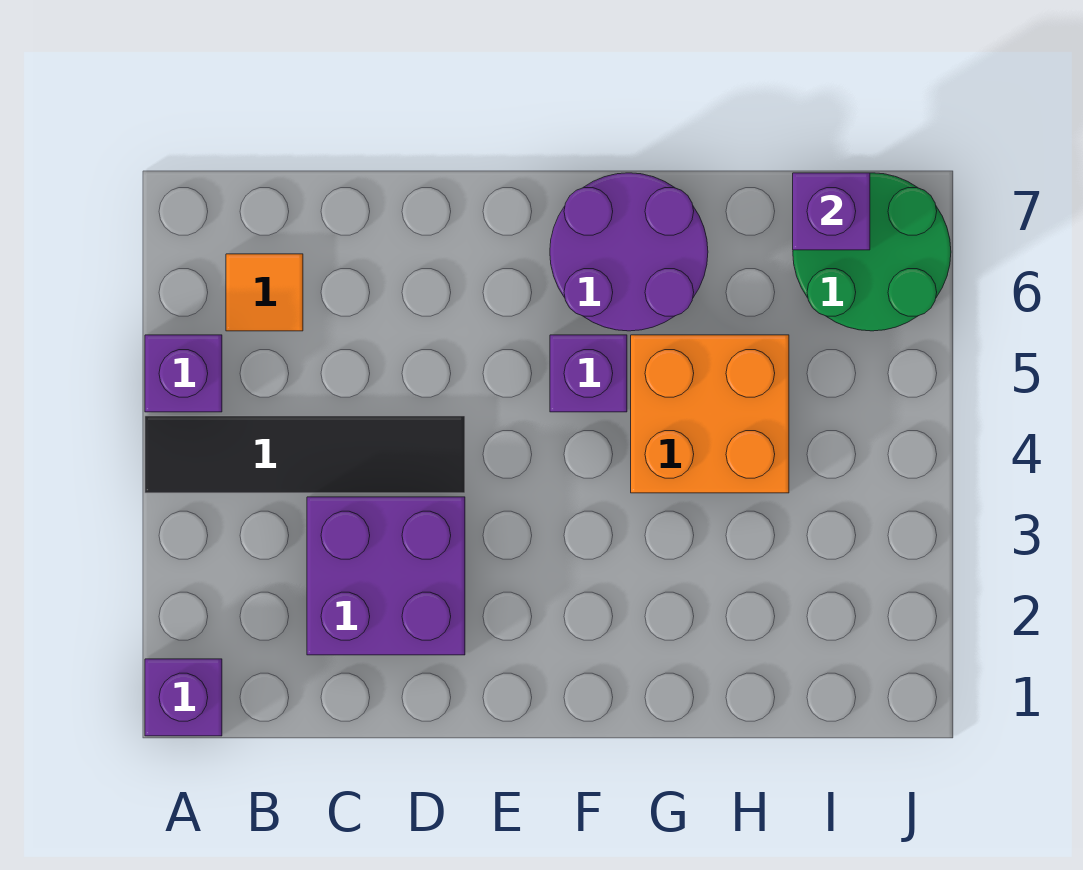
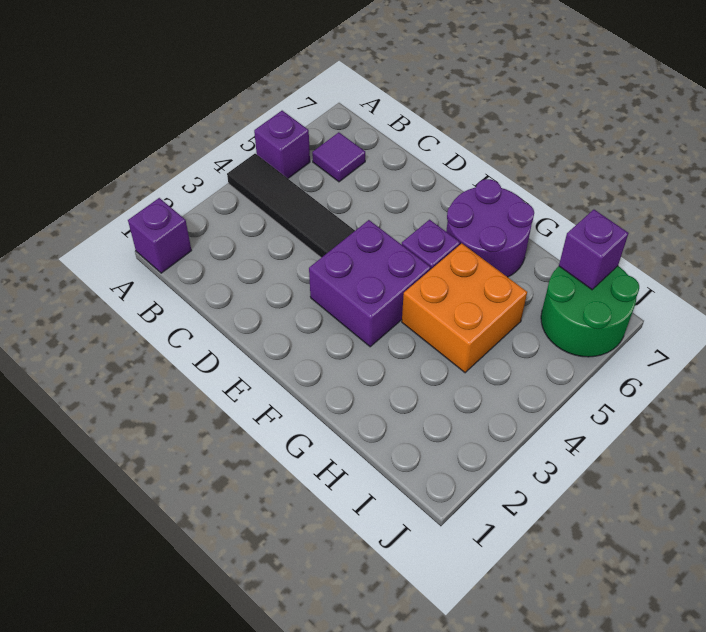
orange tile B6 level 1 -> purple tile B6 level 1
purple brick C2:D3 level 1 -> purple brick E3:F4 level 1

